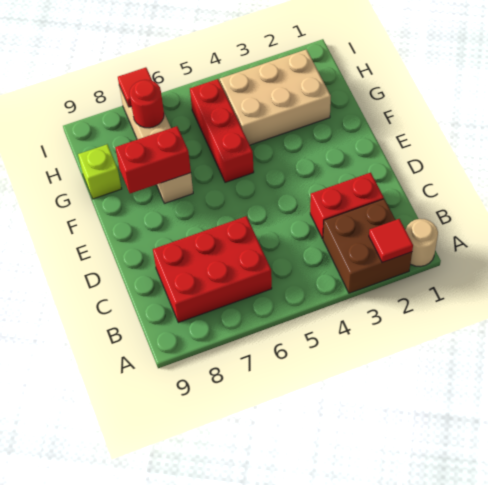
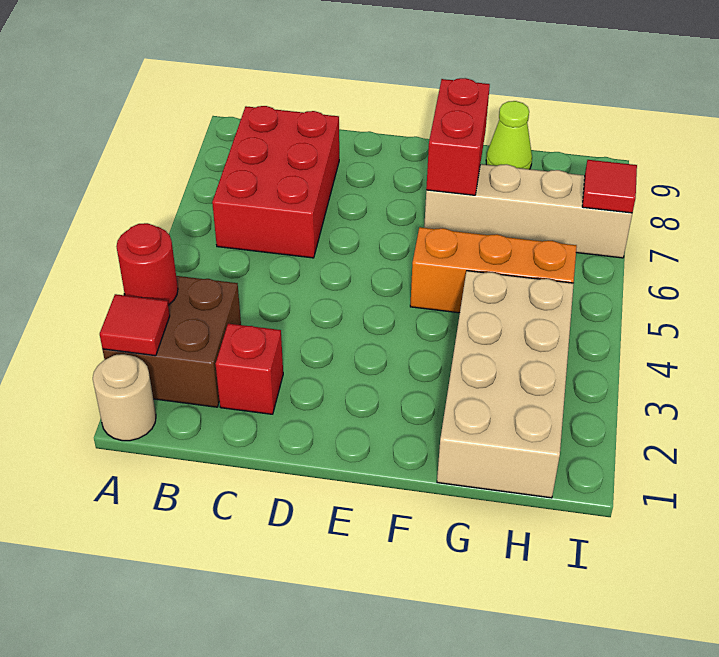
red brick C2:C3 level 1 -> red brick C2 level 1
red brick F5:H5 level 1 -> orange brick F5:H5 level 1
tan brick G2:H4 level 1 -> tan brick G1:H4 level 1
lime brick G9 level 1 -> lime cone G9 level 1
red round brick H7 level 2 -> red round brick A3 level 2

